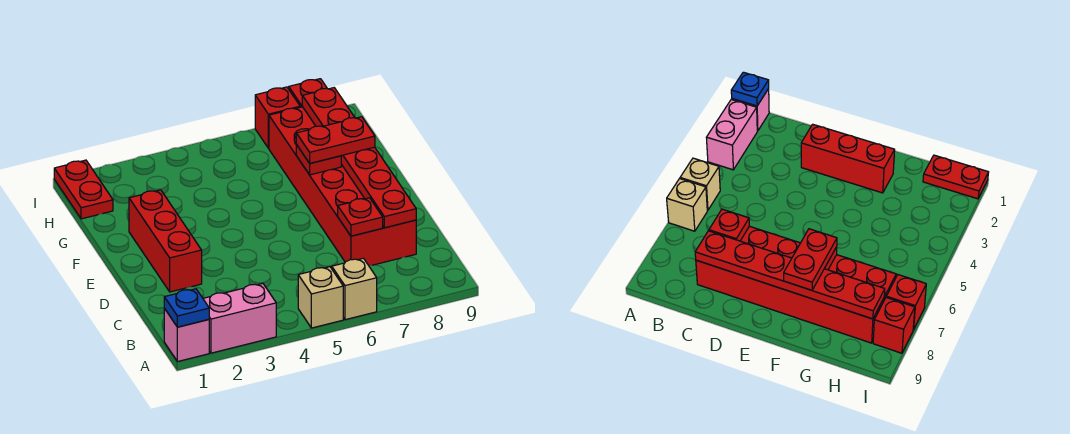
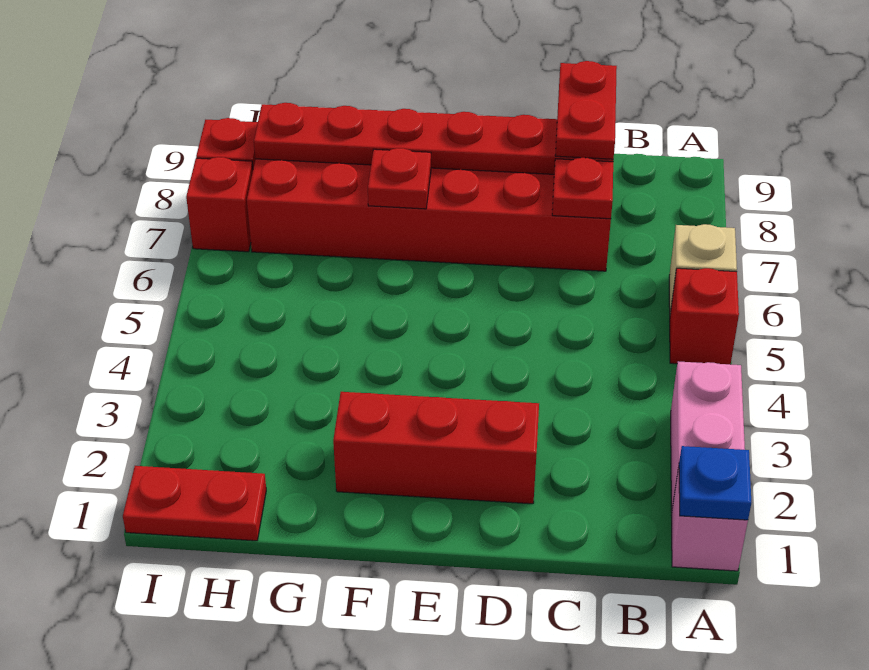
tan brick A5 level 1 -> red brick A5 level 1
red plate F7:F8 level 3 -> red plate C8:C9 level 3

